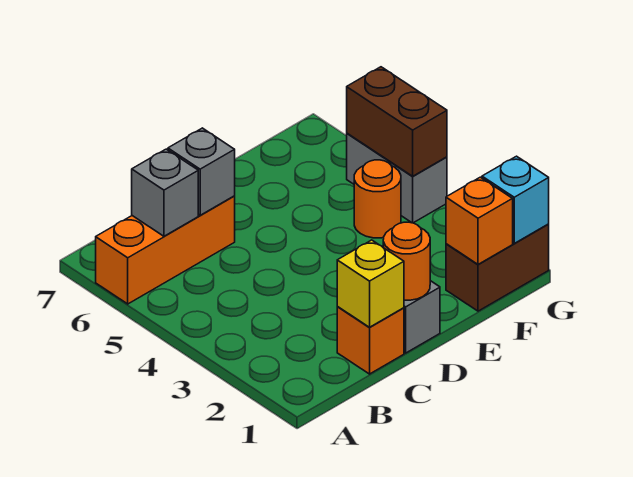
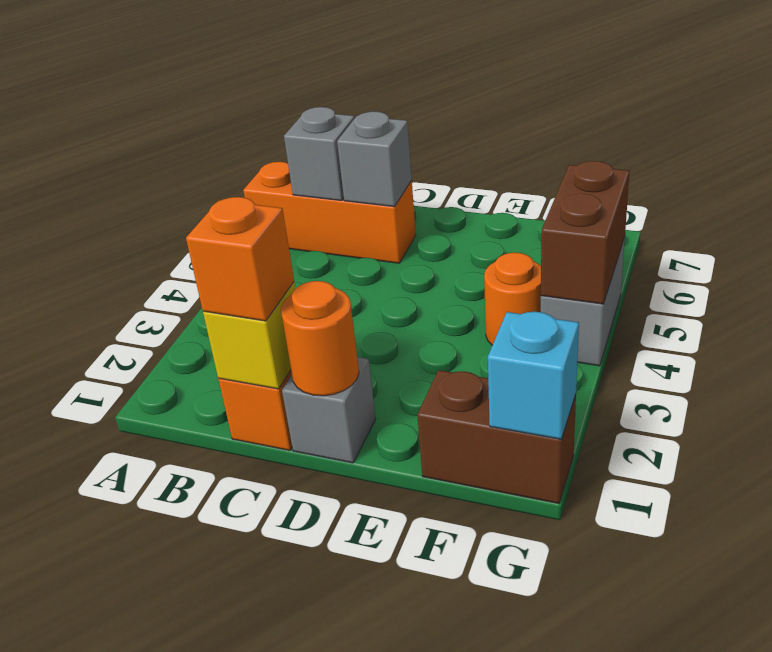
orange brick F1 level 2 -> orange brick C1 level 3

